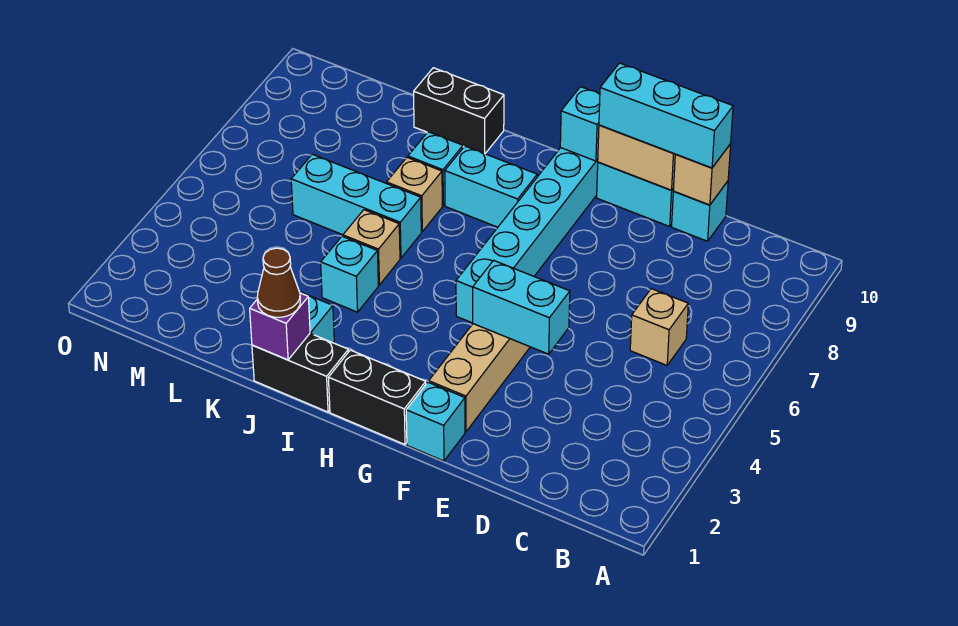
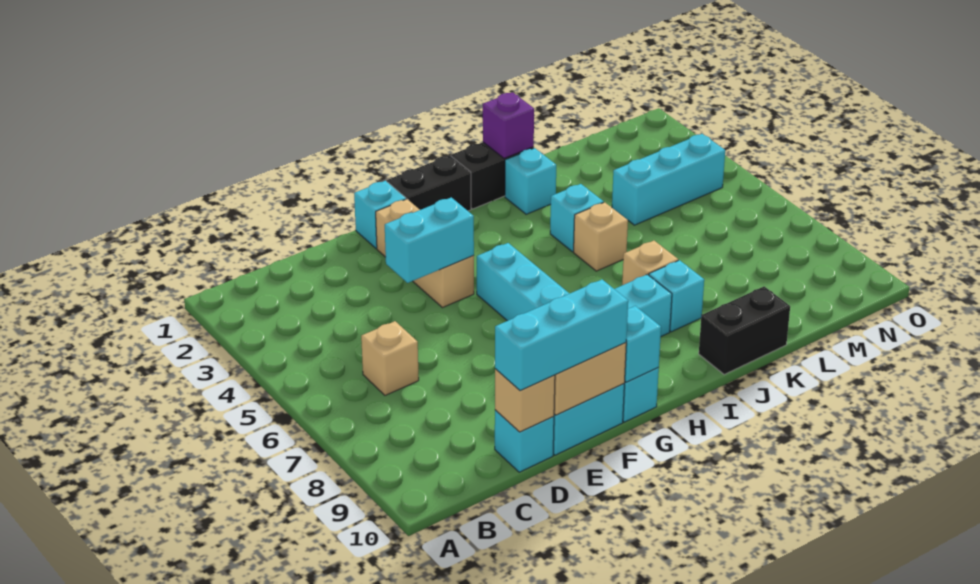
brown cone J1 level 3 -> none
cyan brick J6:L6 level 1 -> cyan brick L4:N4 level 1

